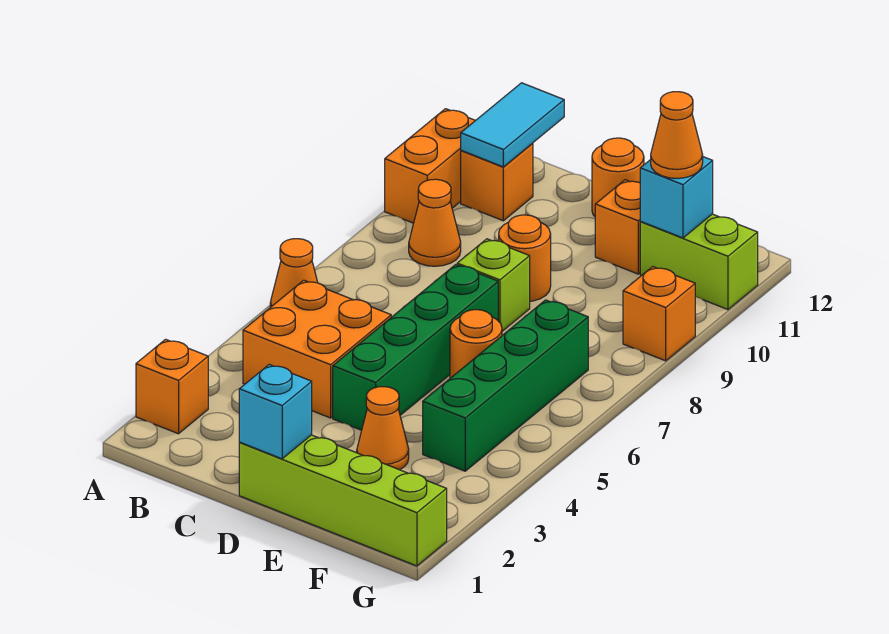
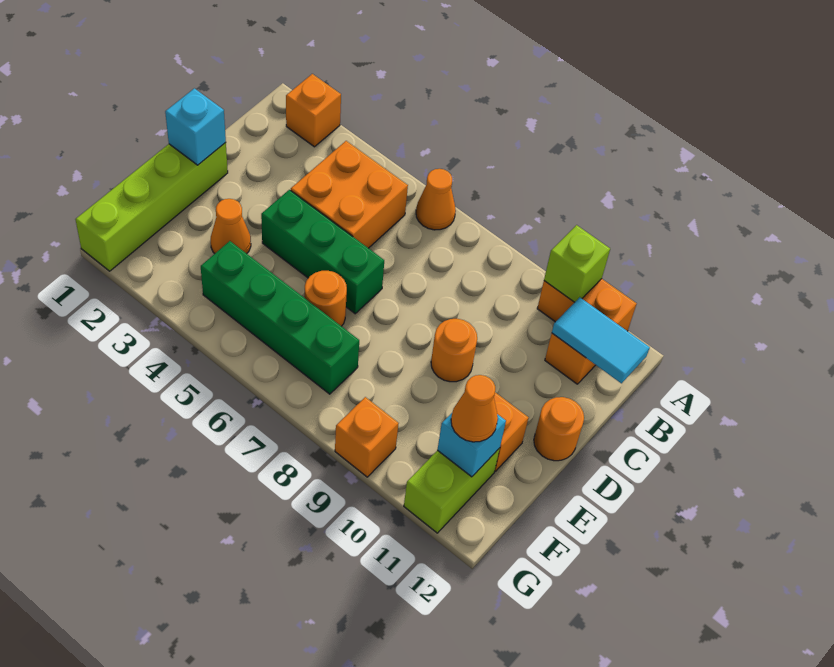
orange cone B9 level 1 -> none
green brick D4:D7 level 1 -> green brick D4:D6 level 1
lime brick D8 level 1 -> lime brick A10 level 2

